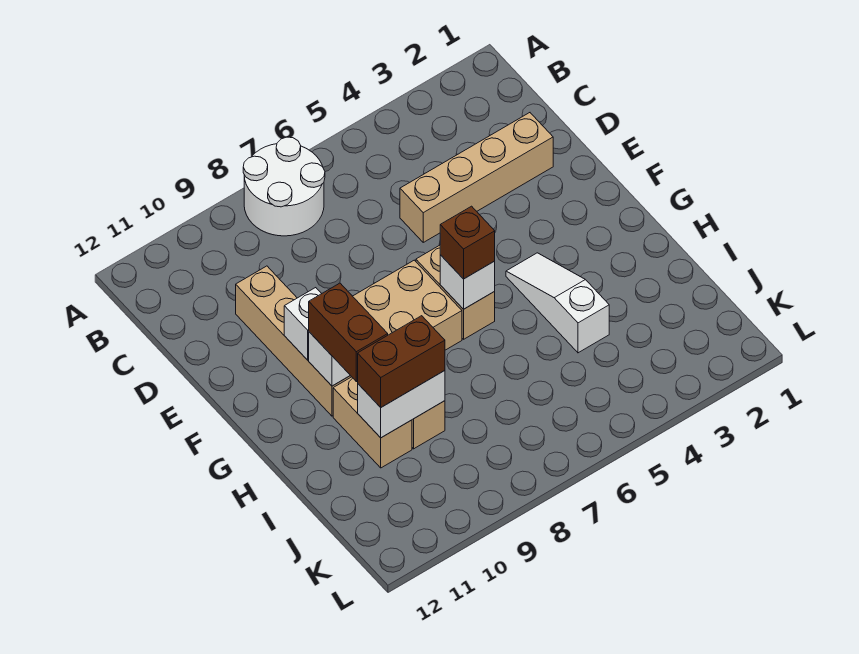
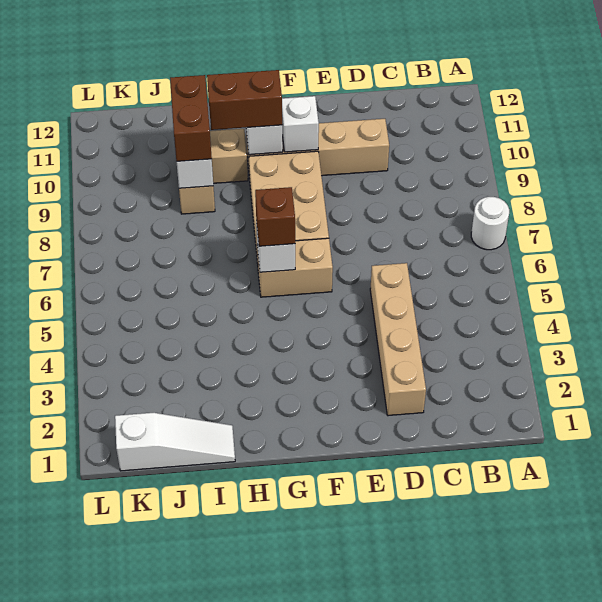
white round brick A7:B8 level 1 -> white round brick A7 level 1
white slope G4:I4 level 1 top I -> white slope I1:K1 level 1 top K

